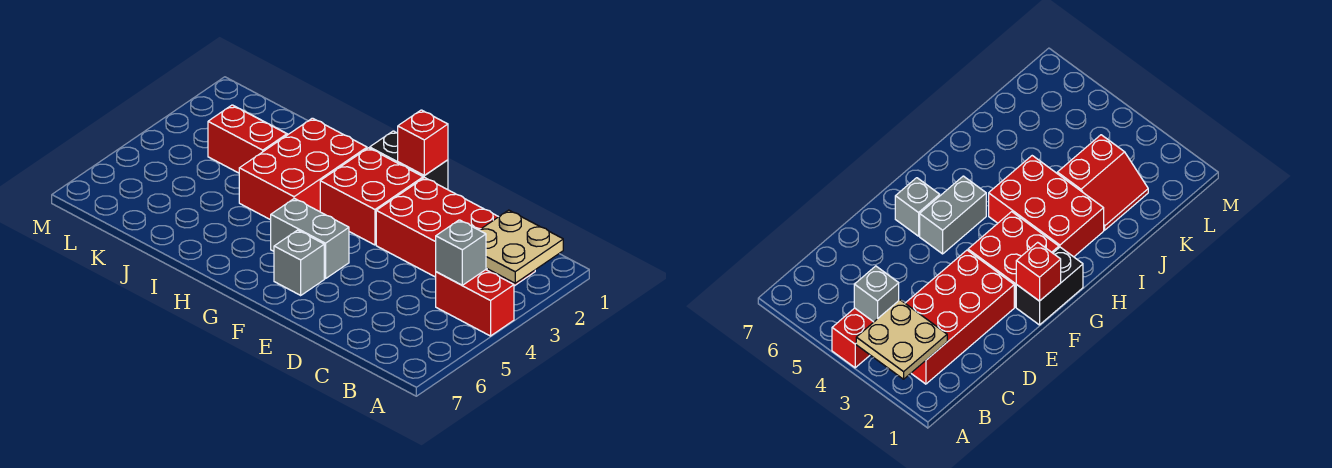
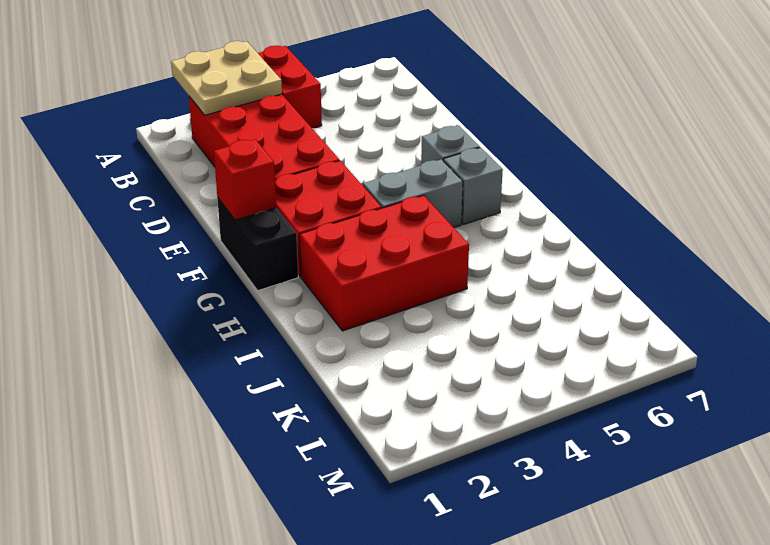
grey brick B4 level 2 -> grey brick G6 level 1
grey brick F5:G5 level 1 -> grey brick G4:G5 level 1
red slope J2:K3 level 1 top 3 -> none

